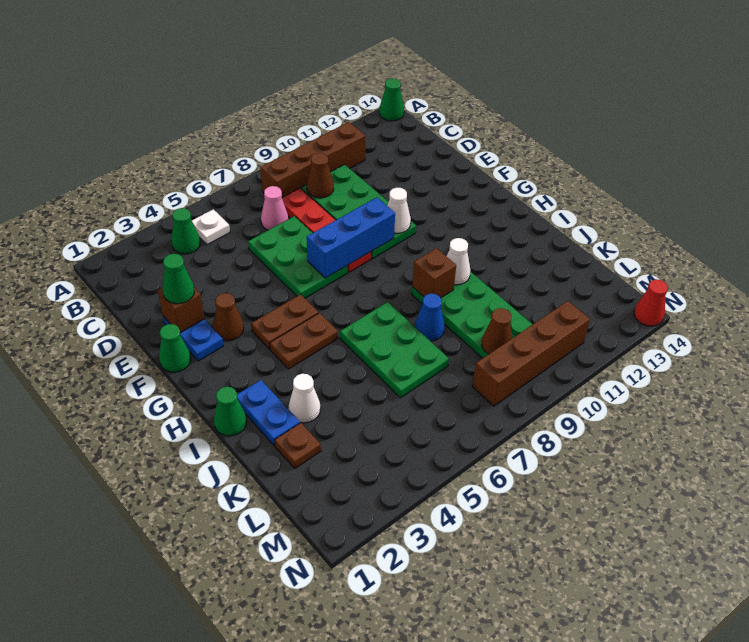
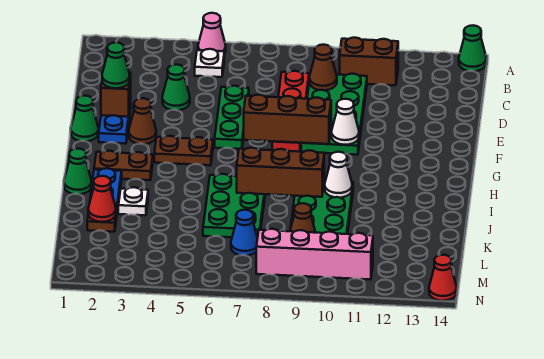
green cone B4 level 1 -> green cone D4 level 1
brown brick B8:B11 level 1 -> brown brick B10:B11 level 1
pink cone C7 level 1 -> pink cone A5 level 1
green plate D6:F7 level 1 -> green plate D6:F6 level 1
blue brick F7:F9 level 2 -> brown brick F7:F9 level 2
brown plate H4:H5 level 1 -> brown plate H2:H3 level 1
brown brick I9 level 2 -> brown brick I7:I9 level 2
white cone J3 level 1 -> white plate J3 level 1
blue cone J8 level 1 -> blue cone L7 level 1
none -> red cone K2 level 2
brown brick M8:M11 level 1 -> pink brick M8:M11 level 1

